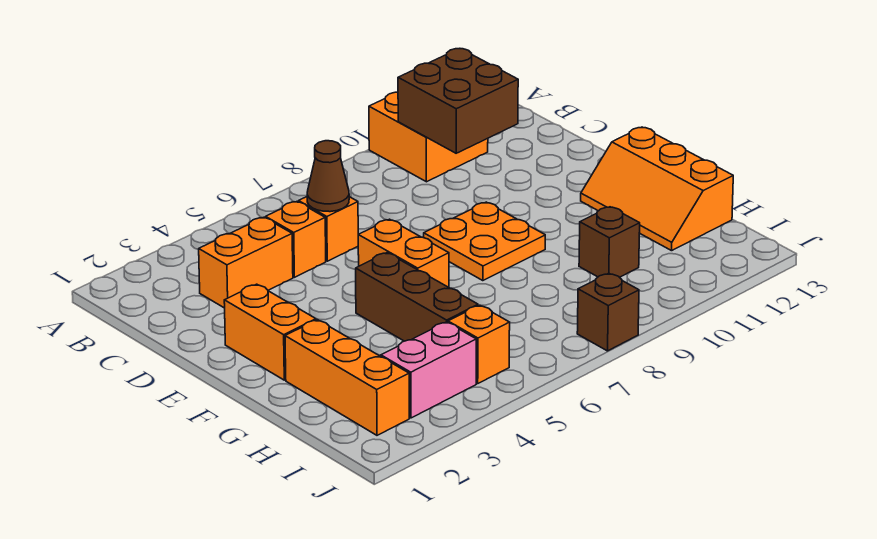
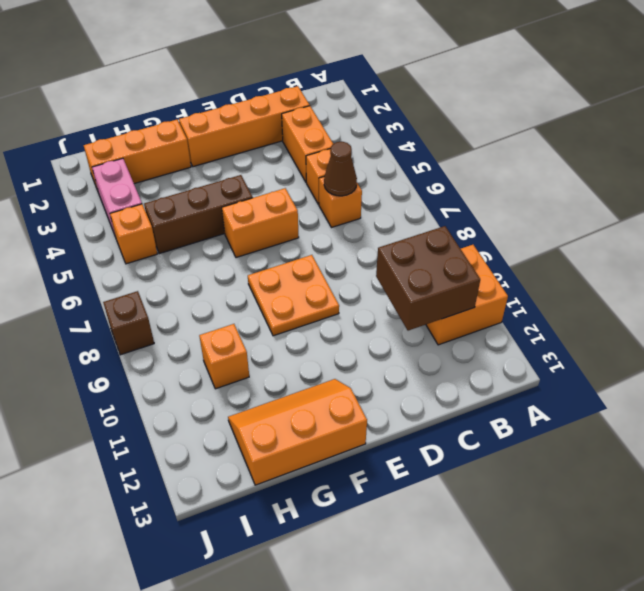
orange brick E2:F2 level 1 -> orange brick C2:F2 level 1
brown brick H10 level 1 -> orange brick H10 level 1

